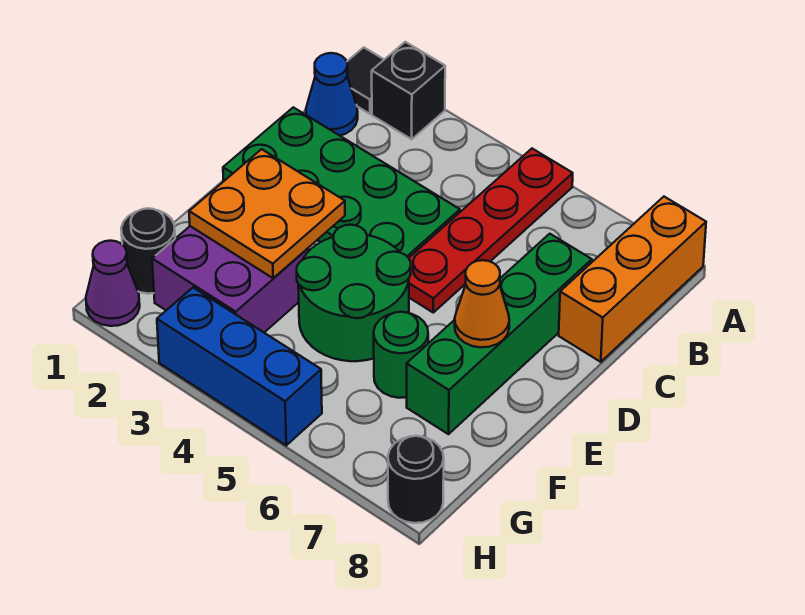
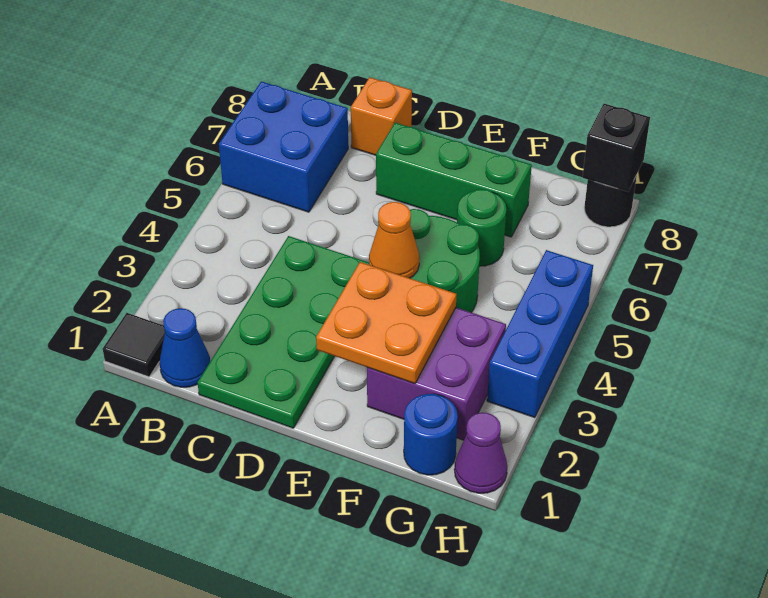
black brick A2 level 1 -> black brick H8 level 2
red plate A5:D5 level 1 -> none
none -> blue brick A6:B7 level 1
orange brick A8:C8 level 1 -> orange brick C8 level 1
green brick C7:F7 level 1 -> green brick D7:F7 level 1
orange cone E7 level 2 -> orange cone E4 level 2
black round brick G1 level 1 -> blue round brick G1 level 1

